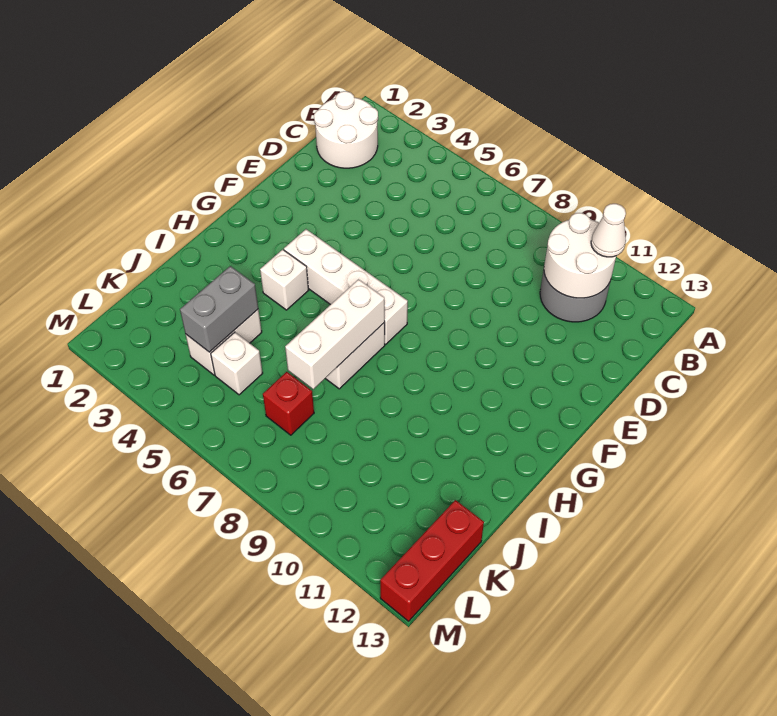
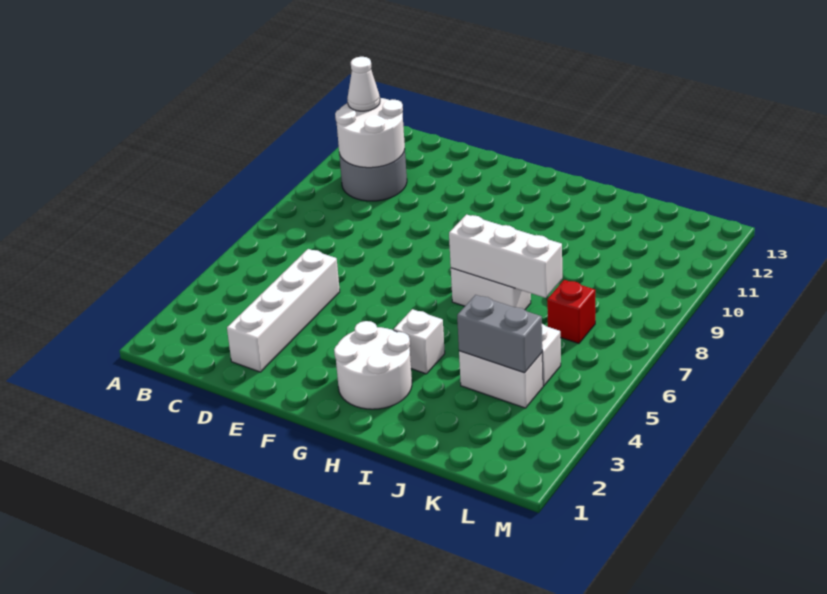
white round brick B1:C2 level 1 -> white round brick G2:H3 level 1
white brick G4:G7 level 1 -> white brick D2:D5 level 1
red brick K13:M13 level 1 -> none

